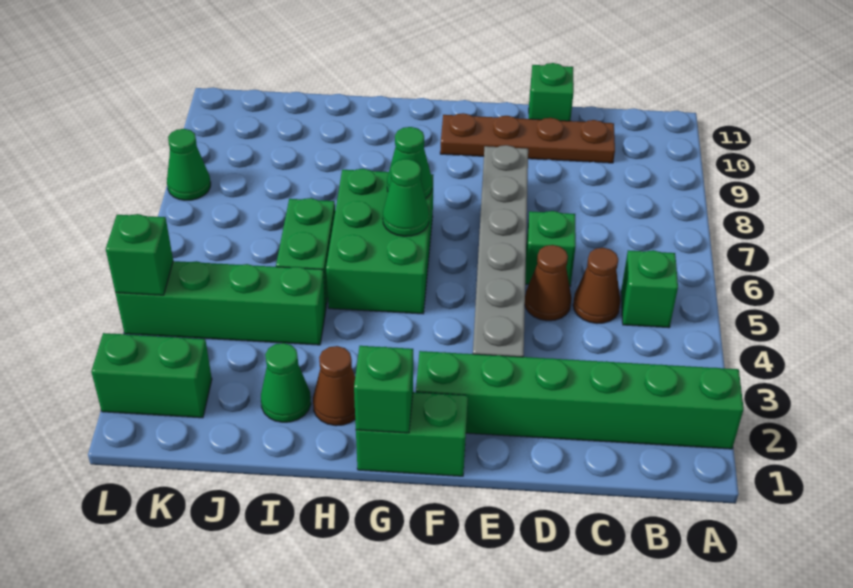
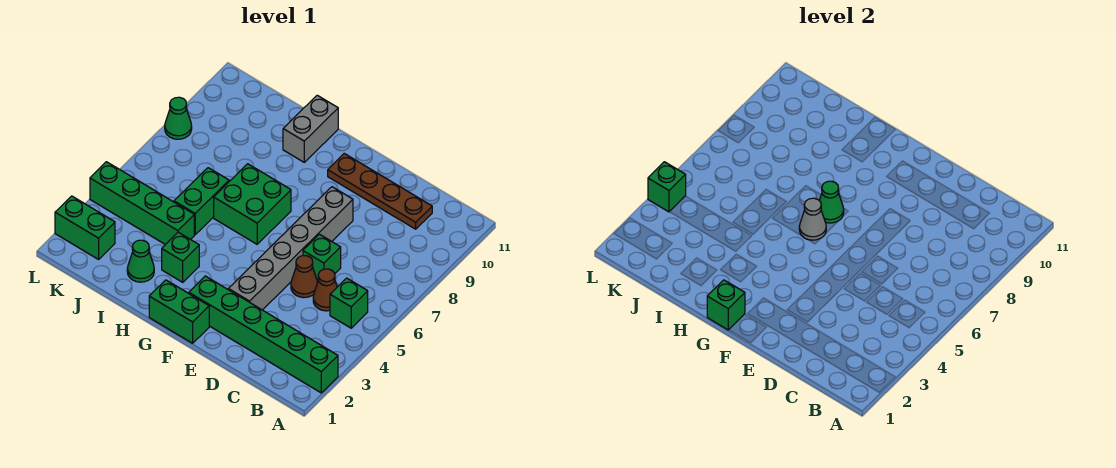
green brick D11 level 1 -> green brick H3 level 1
green brick G5:H7 level 1 -> green brick G6:H7 level 1
green cone G6 level 2 -> grey cone G6 level 2
brown cone H2 level 1 -> none
none -> grey brick H10:H11 level 1

